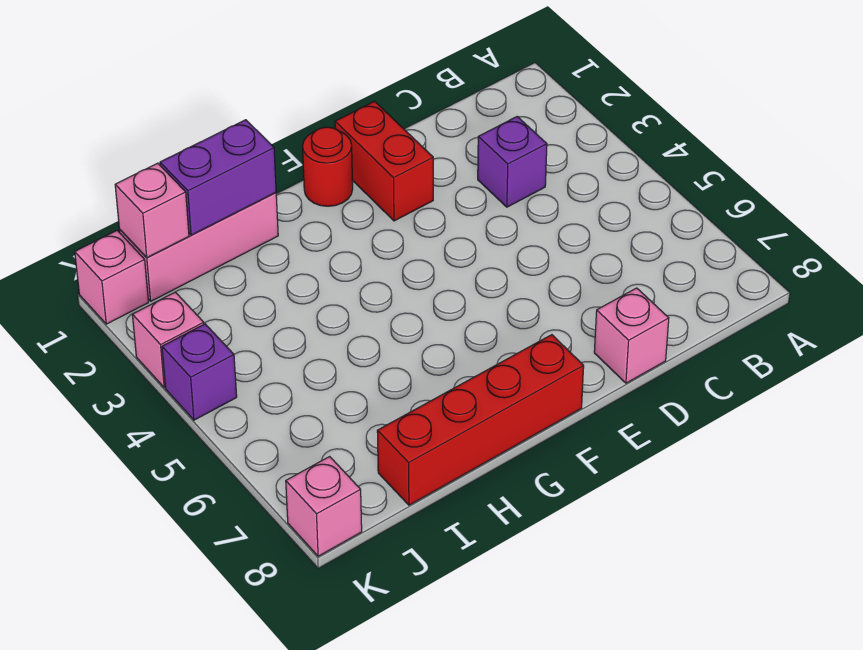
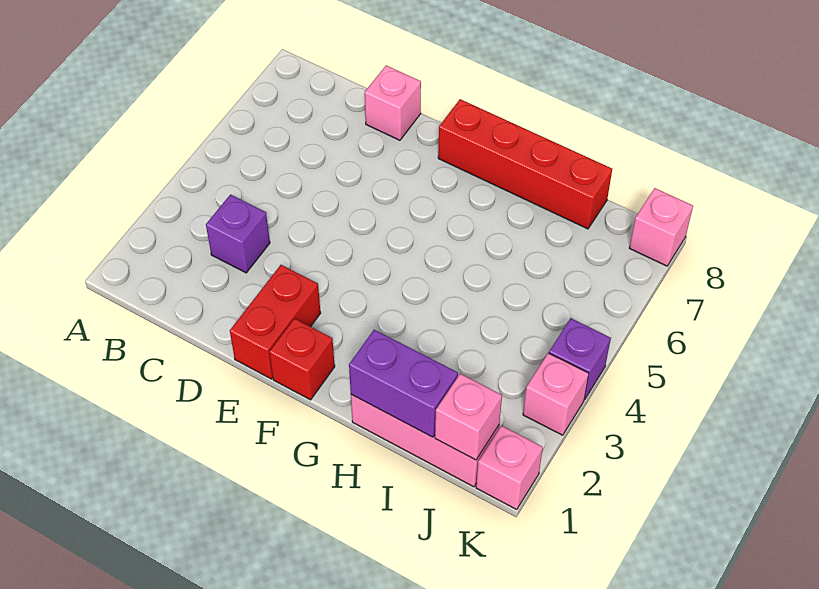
red round brick F1 level 1 -> red brick F1 level 1

